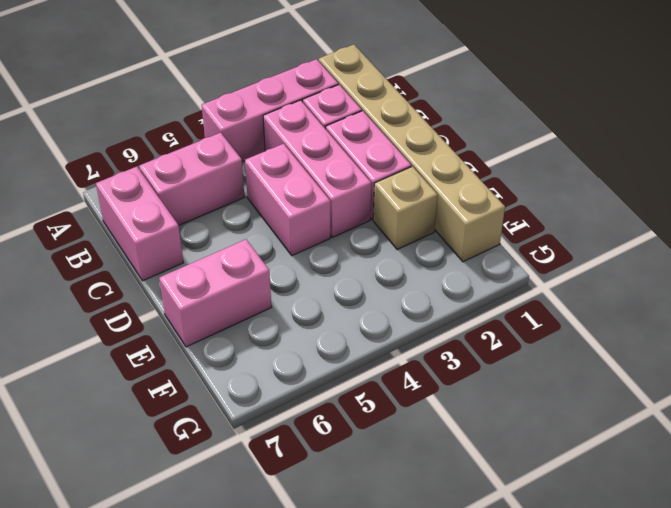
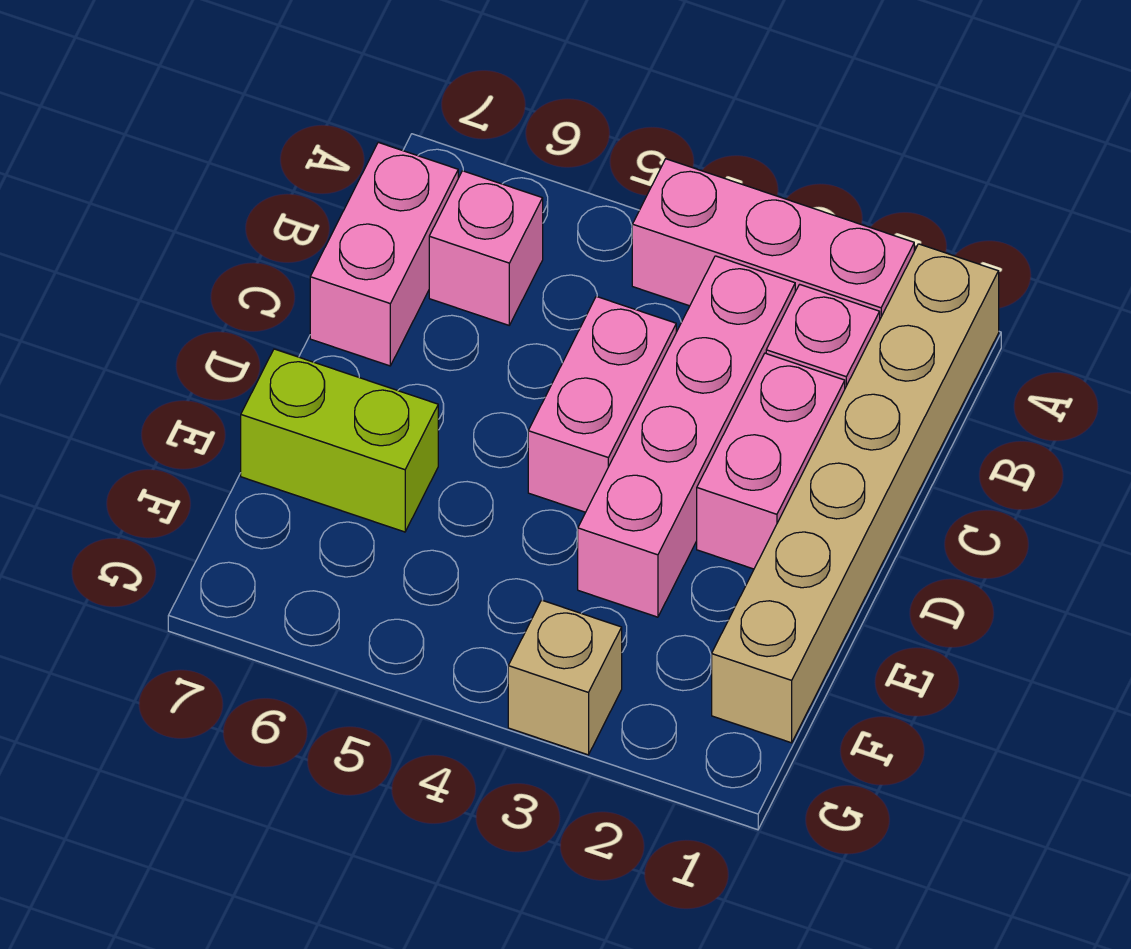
pink brick B3:D3 level 1 -> pink brick B3:E3 level 1
pink brick B5:B6 level 1 -> pink brick B6 level 1
tan brick E2 level 1 -> tan brick G3 level 1
pink brick E6:E7 level 1 -> lime brick E6:E7 level 1

